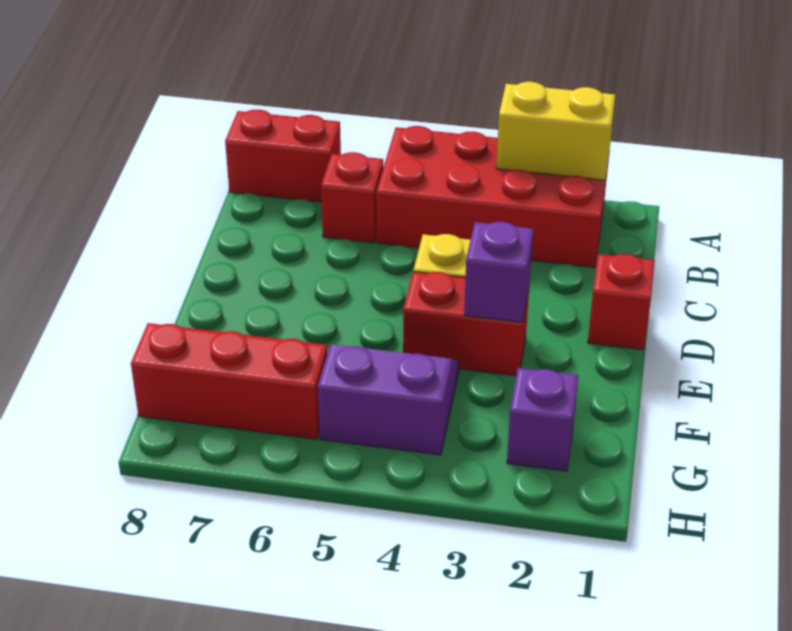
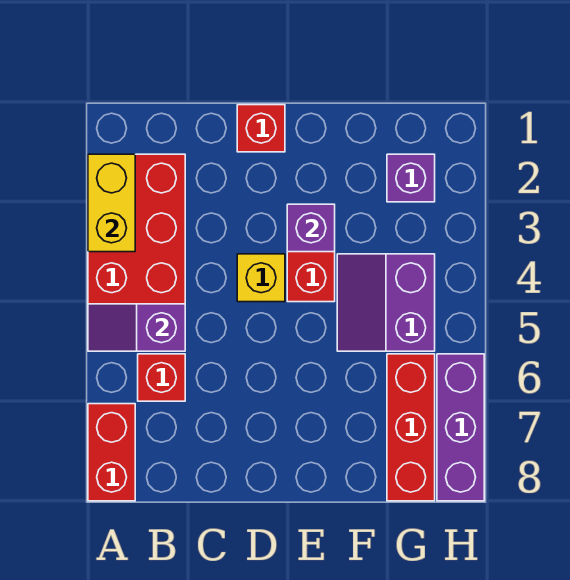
none -> purple slope A5:B5 level 2 top B
none -> purple brick H6:H8 level 1

